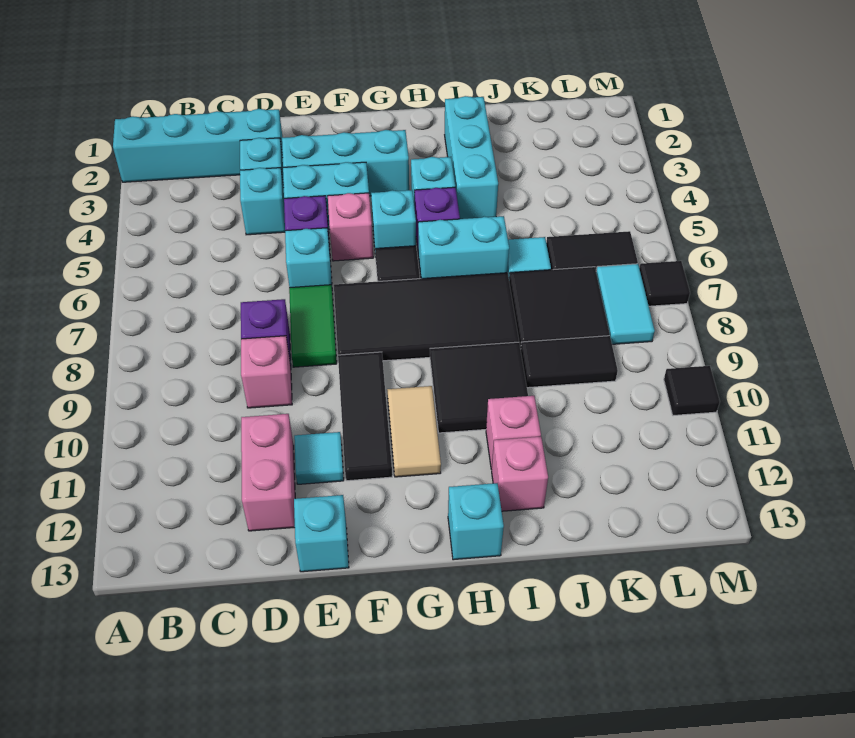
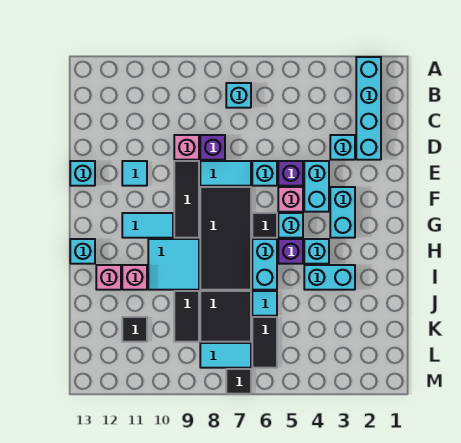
cyan brick D4 level 1 -> cyan brick B7 level 1
pink brick D11:D12 level 1 -> none
cyan brick E3:G3 level 1 -> cyan brick F3:G3 level 1
green tile E7:E8 level 1 -> cyan tile E7:E8 level 1
black tile F9:F11 level 1 -> black tile E9:G9 level 1
tan tile G10:G11 level 1 -> cyan tile G10:G11 level 1
black tile H9:I10 level 1 -> cyan tile H9:I10 level 1
cyan brick I2:I4 level 1 -> cyan brick I3:I4 level 1
black tile M10 level 1 -> black tile K11 level 1

